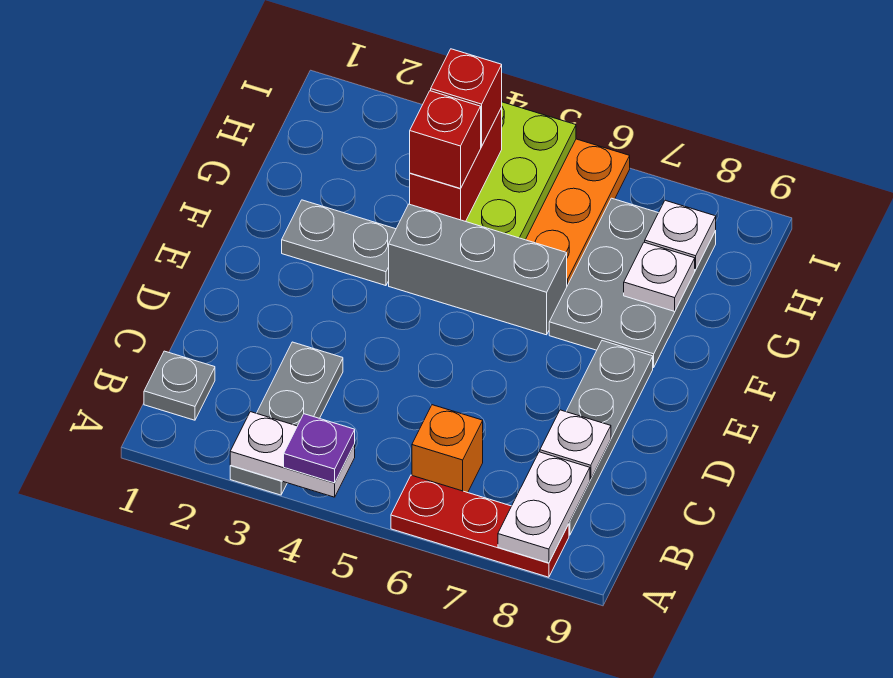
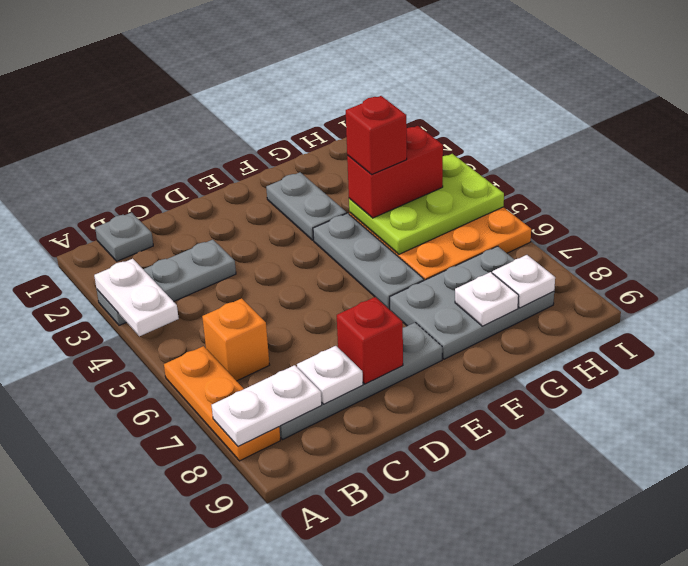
purple plate A4 level 3 -> none
red plate A6:A8 level 1 -> orange plate A6:A8 level 1
grey brick F4:F6 level 1 -> grey plate F4:F6 level 1
red brick H4 level 4 -> red brick D8 level 2

